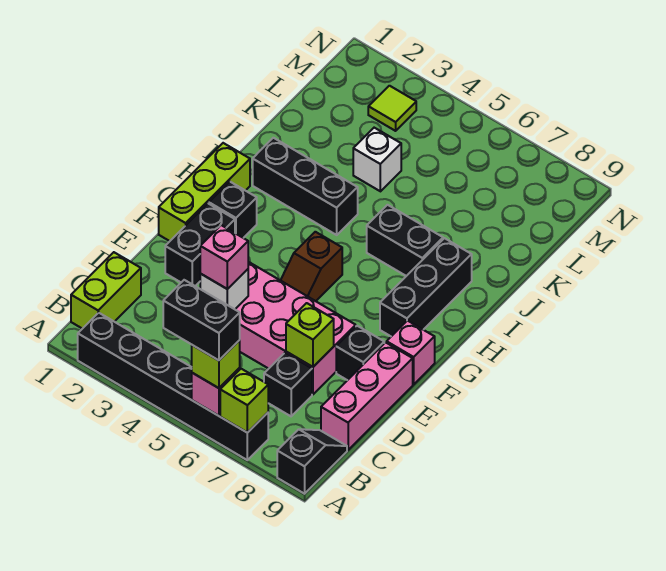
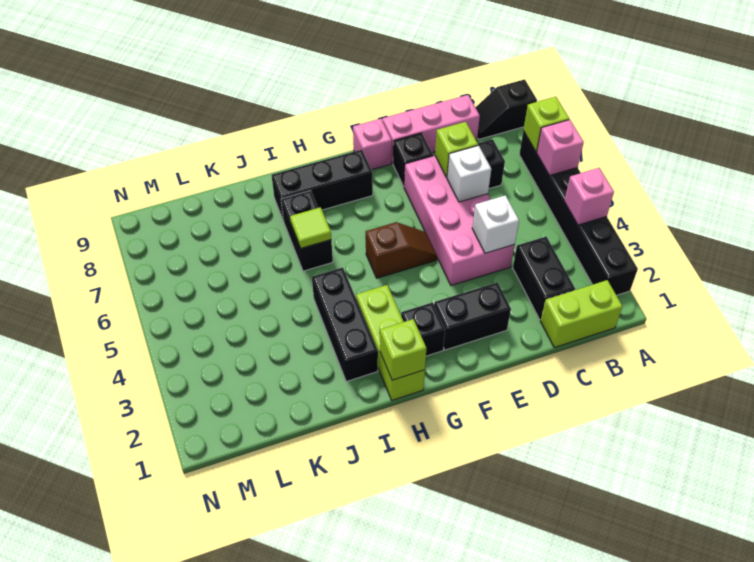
black brick A5:A6 level 4 -> black brick C2:C3 level 1
lime brick A6 level 3 -> lime brick H1 level 2
pink brick D4 level 3 -> pink brick A4 level 2
lime brick F1:H1 level 1 -> lime brick H1:H3 level 1
white brick K4 level 1 -> white brick D6 level 2
lime tile M3 level 1 -> lime tile I6 level 2

